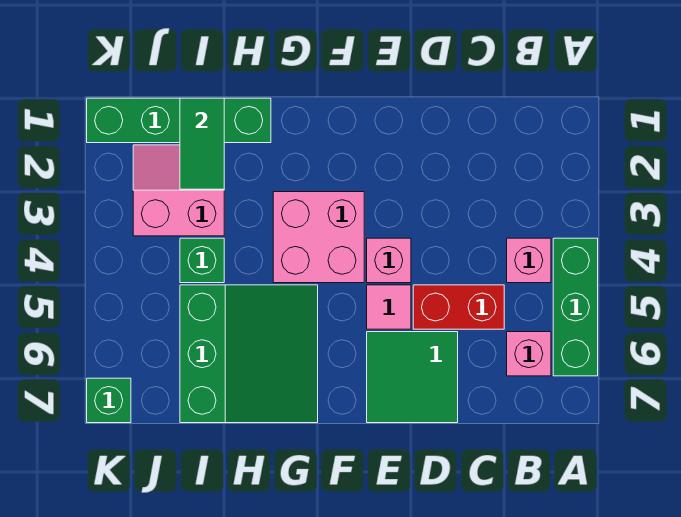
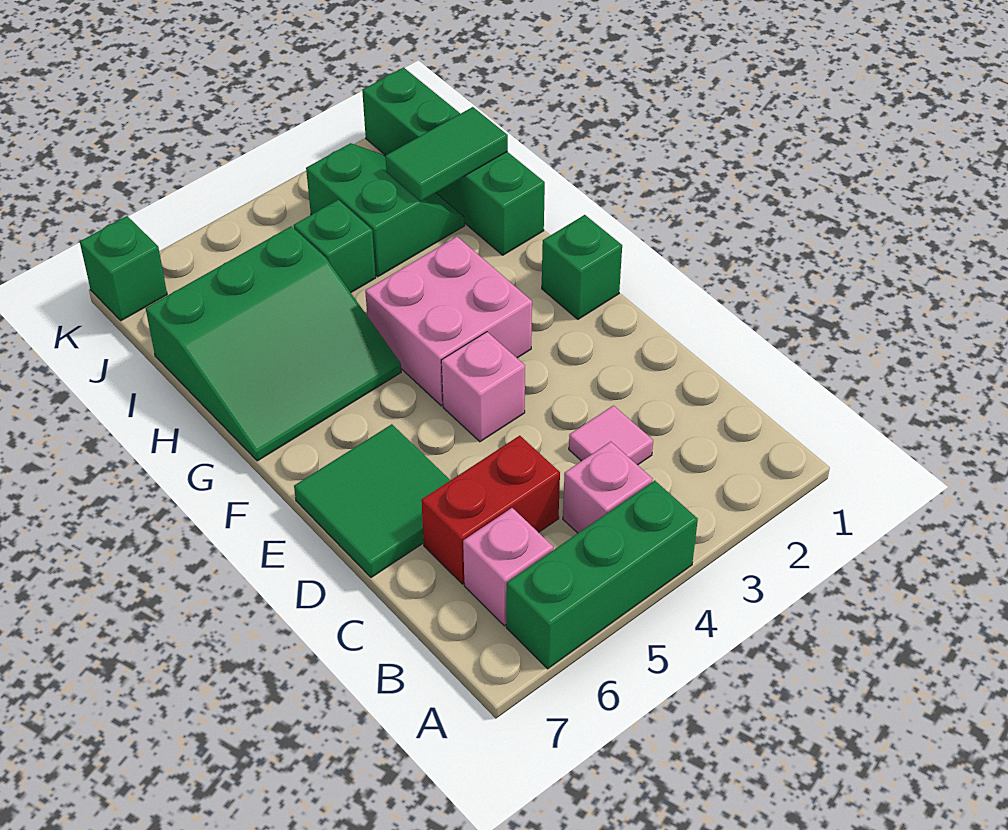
red brick C5:D5 level 1 -> red brick C5:C6 level 1
pink tile E5 level 1 -> pink tile C3 level 1
none -> green brick F1 level 1
pink slope I2:J3 level 1 top 3 -> green slope I2:J3 level 1 top 3

